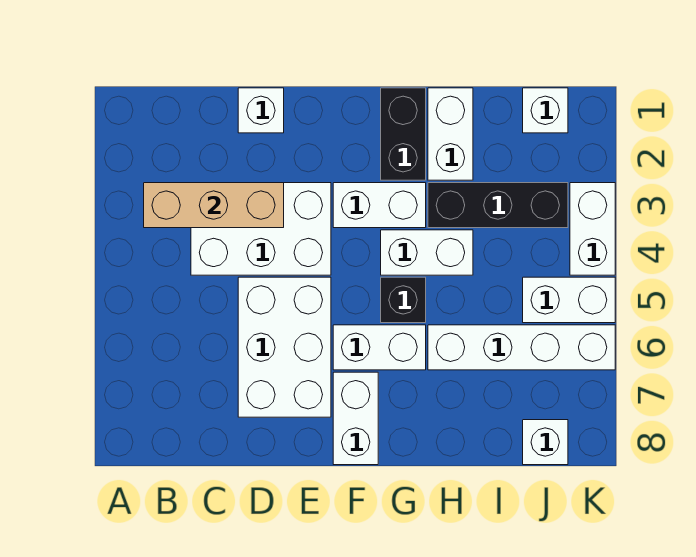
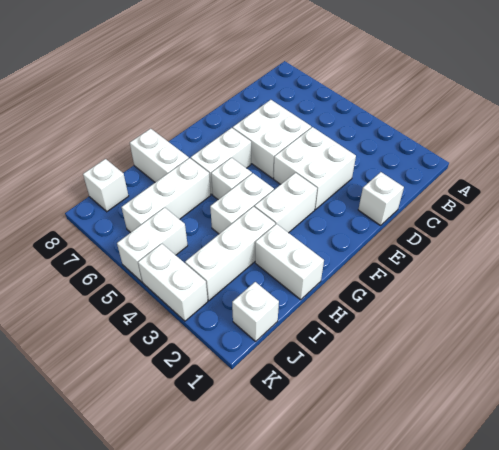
tan brick B3:D3 level 2 -> none
white brick C3:E4 level 1 -> white brick D3:E4 level 1
white brick D5:E7 level 1 -> white brick D5:E6 level 1
white brick F7:F8 level 1 -> white brick H7:H8 level 1
black brick G1:G2 level 1 -> none
black brick G5 level 1 -> white brick G5 level 1
black brick H3:J3 level 1 -> white brick H3:J3 level 1
white brick H6:K6 level 1 -> white brick H6:J6 level 1

